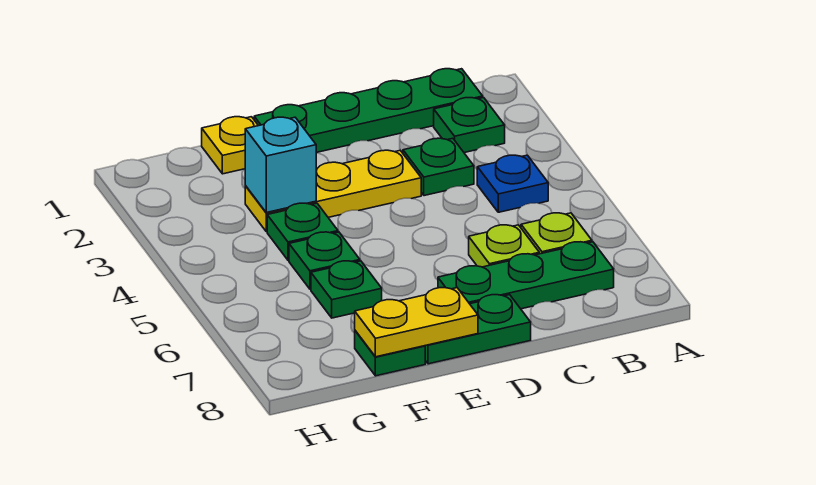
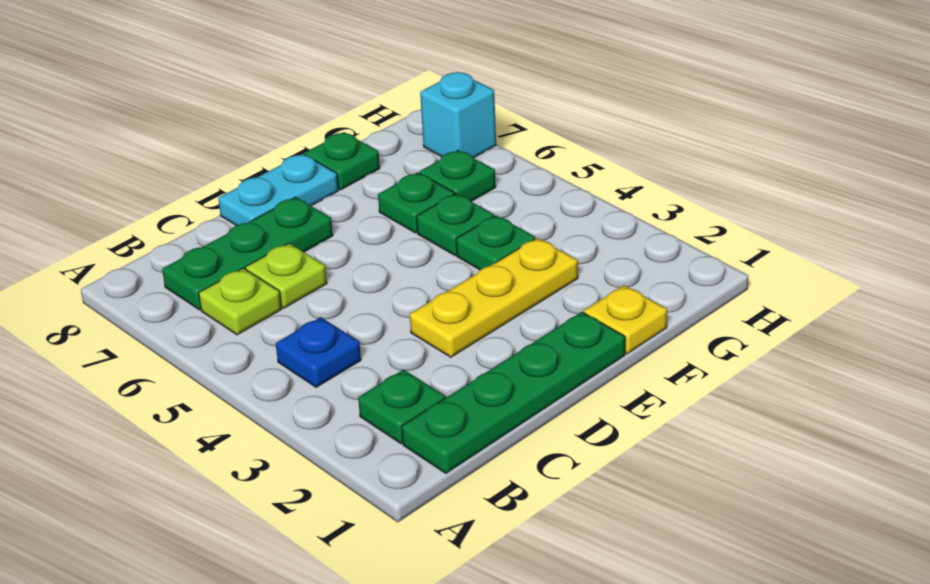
green plate C3 level 1 -> green plate G6 level 1
green plate D8:E8 level 1 -> cyan plate D8:E8 level 1
yellow plate E8:F8 level 2 -> none
cyan brick F3 level 2 -> cyan brick H7 level 1

